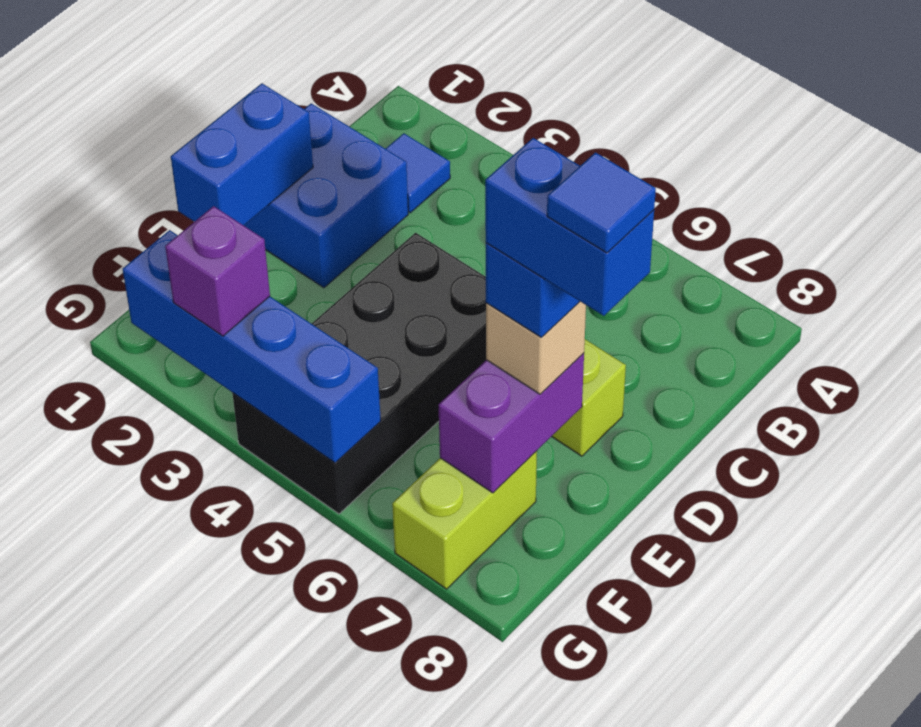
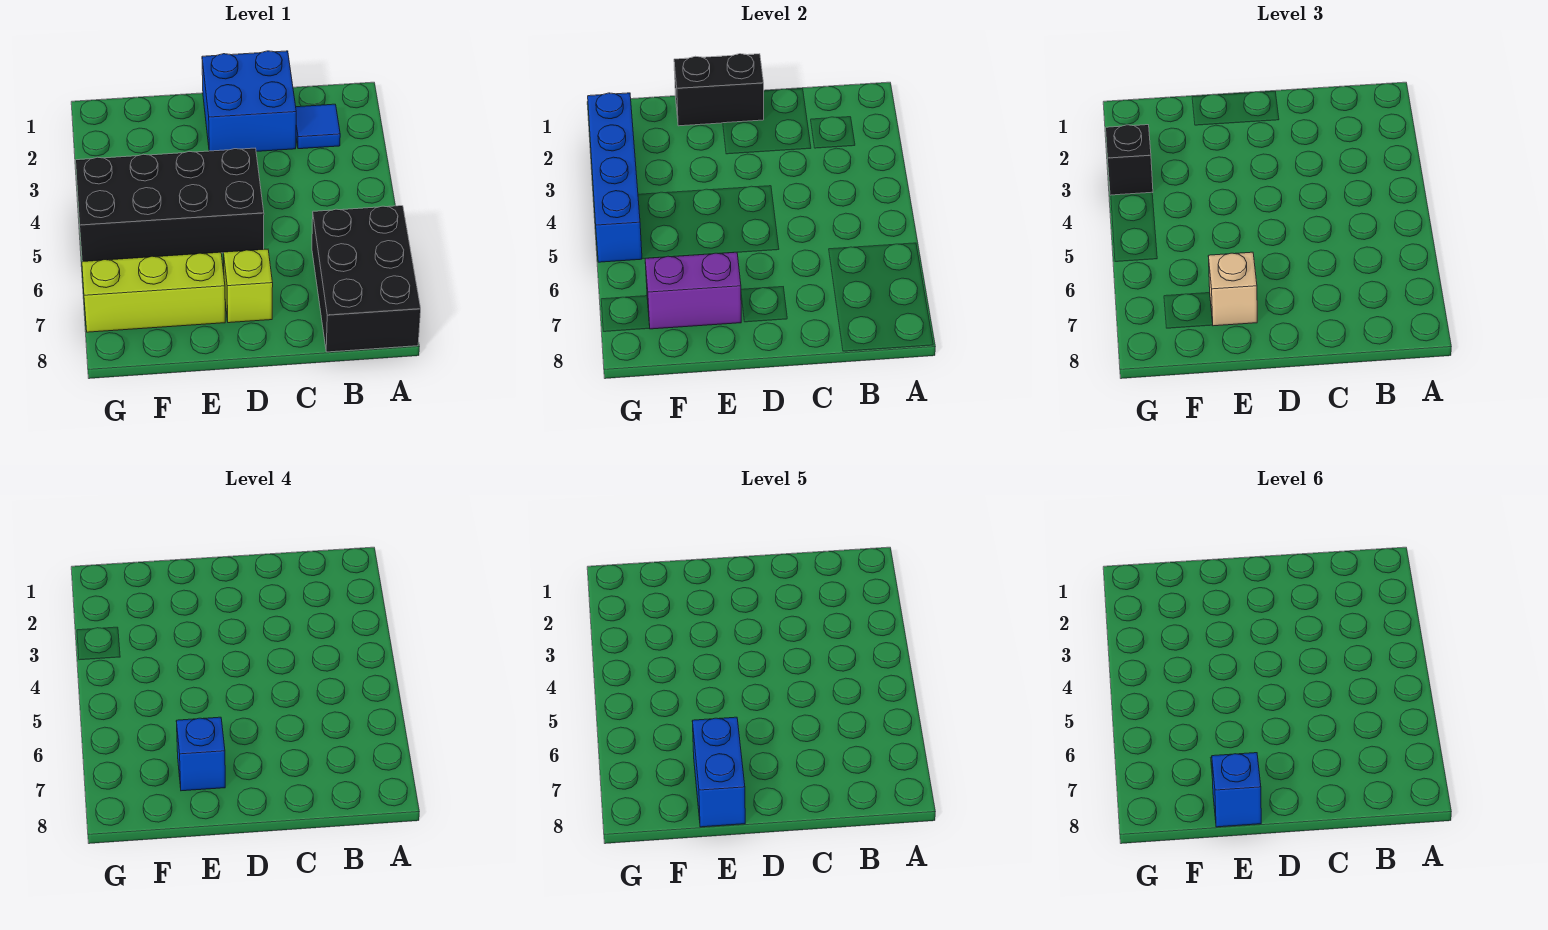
none -> black brick A6:B8 level 1
blue brick D1:E1 level 2 -> black brick D1:E1 level 2
blue tile E8 level 6 -> blue brick E8 level 6
lime brick F7:G7 level 1 -> lime brick E7:G7 level 1
purple brick G3 level 3 -> black brick G3 level 3

